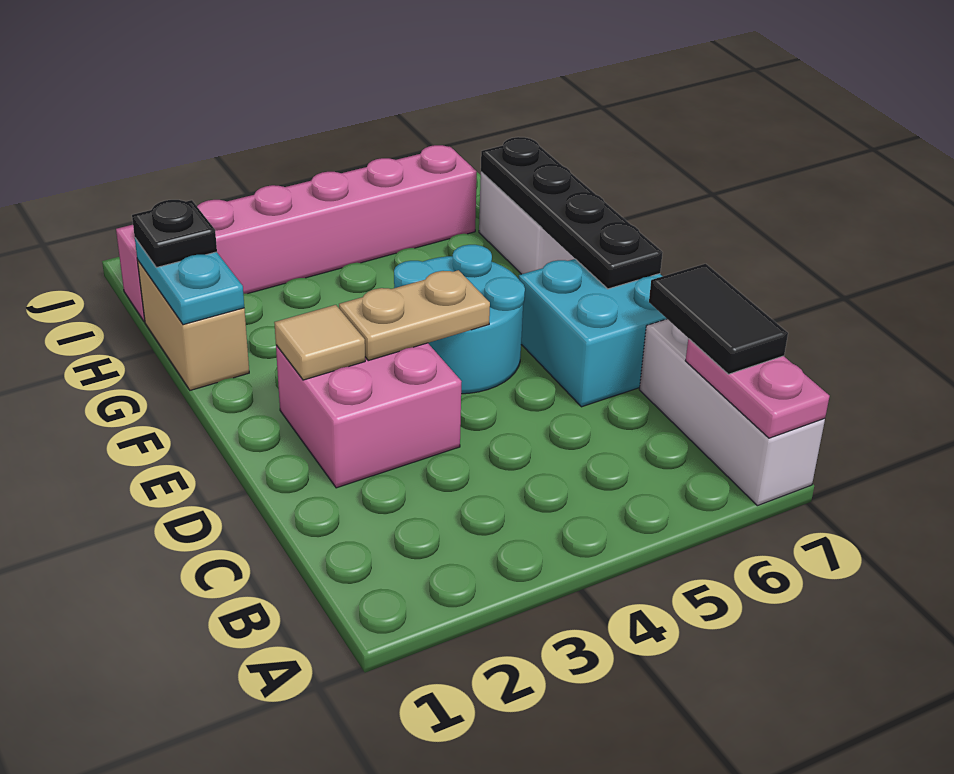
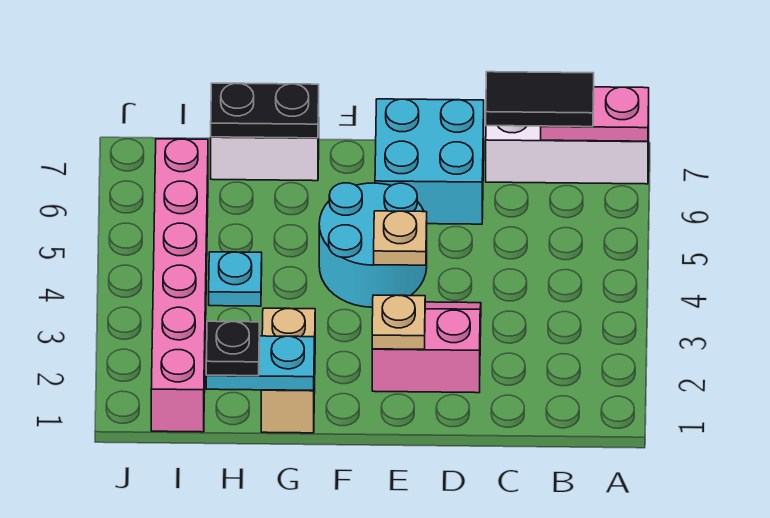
pink brick D2:E3 level 1 -> pink slope D2:E3 level 1 top 2
tan tile E2 level 2 -> tan plate E2 level 2
tan plate E3:E4 level 2 -> tan plate E4 level 2
black plate E7:H7 level 2 -> black plate G7:H7 level 2
tan brick G1:H1 level 1 -> tan brick G1:G2 level 1
none -> cyan plate H4 level 1

